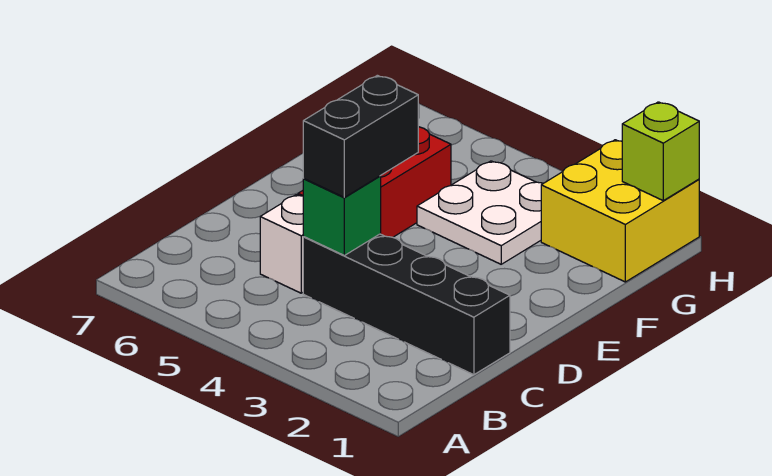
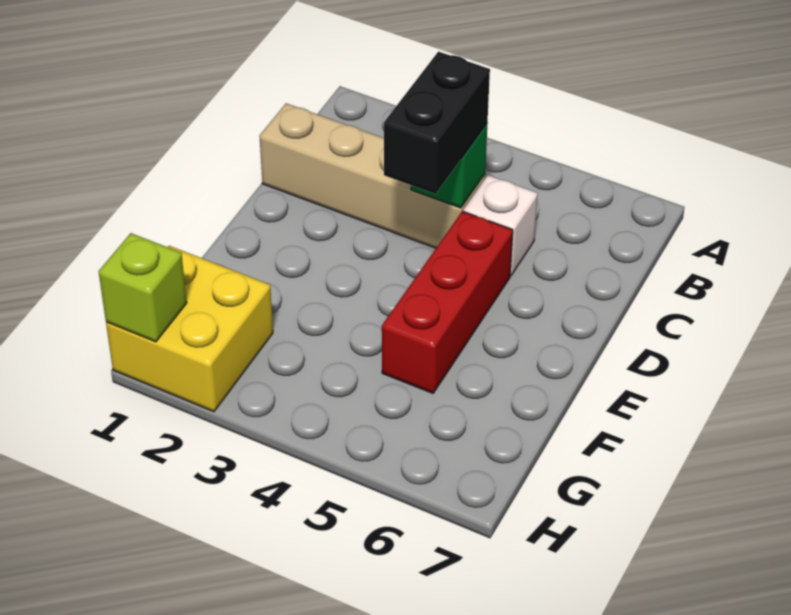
black brick C1:C4 level 1 -> tan brick C1:C4 level 1
white plate F3:G4 level 1 -> none

